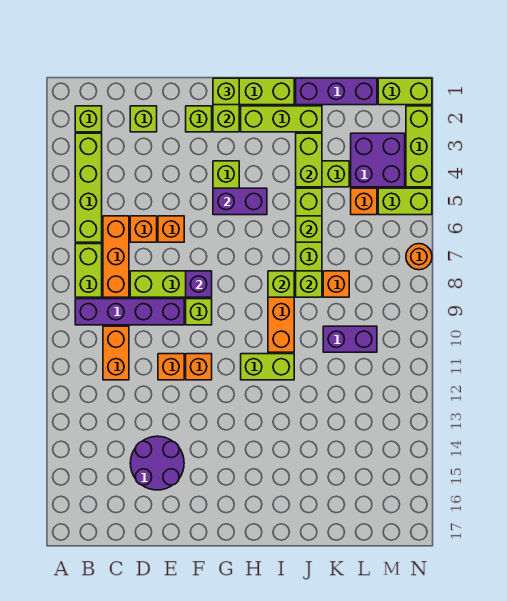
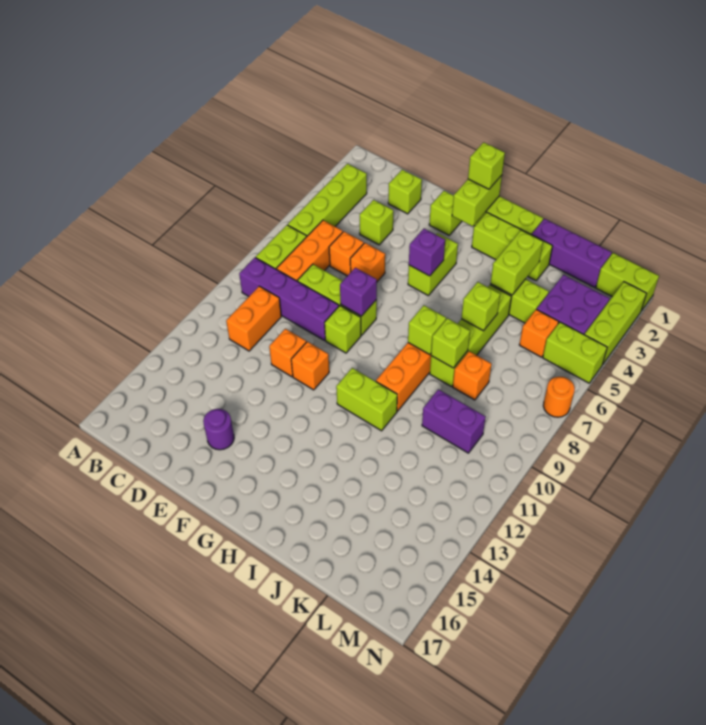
lime brick B2 level 1 -> lime brick D4 level 1
purple round brick D14:E15 level 1 -> purple round brick E15 level 1
purple brick G5:H5 level 2 -> purple brick G5 level 2

